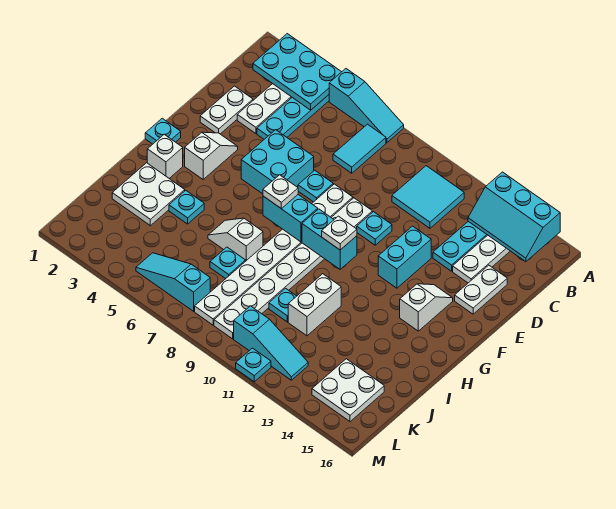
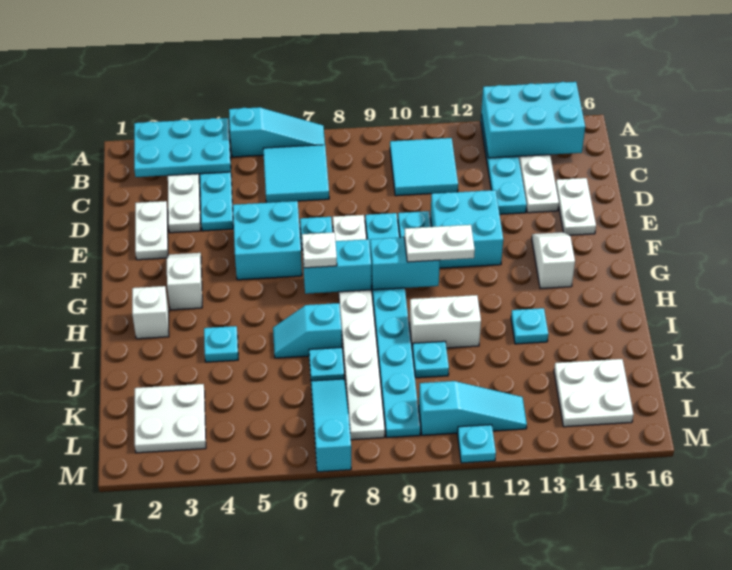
cyan slope A13:B15 level 2 top A -> cyan brick A13:B15 level 2
cyan tile B7:C7 level 1 -> cyan tile B6:C7 level 1
white plate E9:L9 level 1 -> cyan plate E9:L9 level 1
cyan brick E12:F12 level 1 -> cyan brick E11:F12 level 1
cyan plate G1 level 1 -> cyan plate I13 level 1
white plate G10 level 3 -> white plate G10:G11 level 3
white plate I2:J3 level 1 -> white plate K2:L3 level 1
white slope I6:I7 level 1 top 7 -> cyan slope I6:I7 level 1 top 7
white brick I11:J11 level 1 -> white brick I10:I11 level 1
cyan slope L5:L7 level 1 top 7 -> cyan slope K7:M7 level 1 top M

